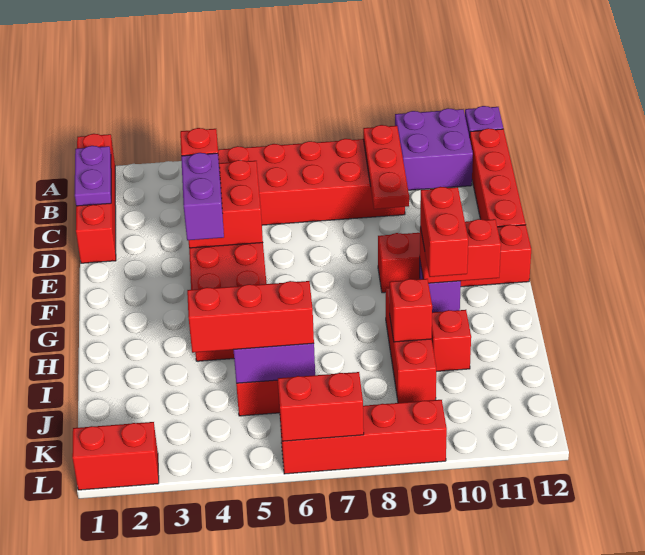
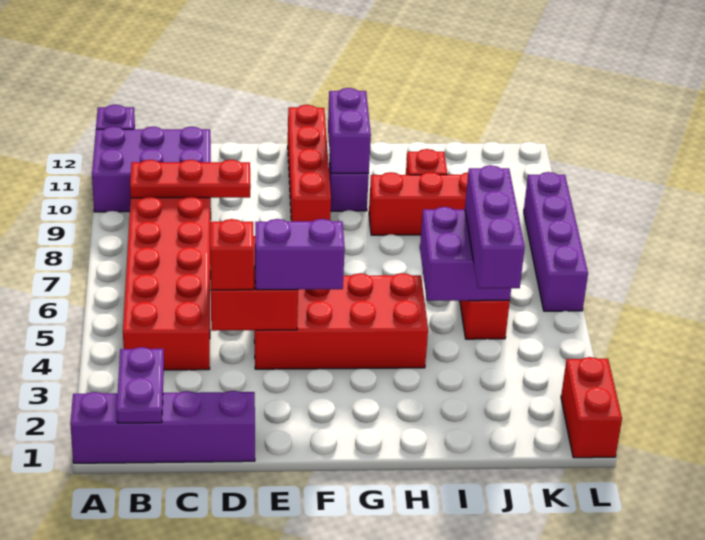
red brick A1:D1 level 1 -> purple brick A1:D1 level 1
purple brick A10:B11 level 1 -> purple brick A10:C11 level 1
purple plate B1:C1 level 2 -> purple plate B1:B2 level 2
red brick B12:E12 level 1 -> none
red brick G10:G11 level 2 -> purple brick G10:G11 level 2
red brick G10:H10 level 3 -> none
red brick I9 level 2 -> none
red brick J4:J6 level 3 -> purple brick J4:J6 level 3
red brick L6:L9 level 1 -> purple brick L6:L9 level 1
red brick L6:L7 level 2 -> none

